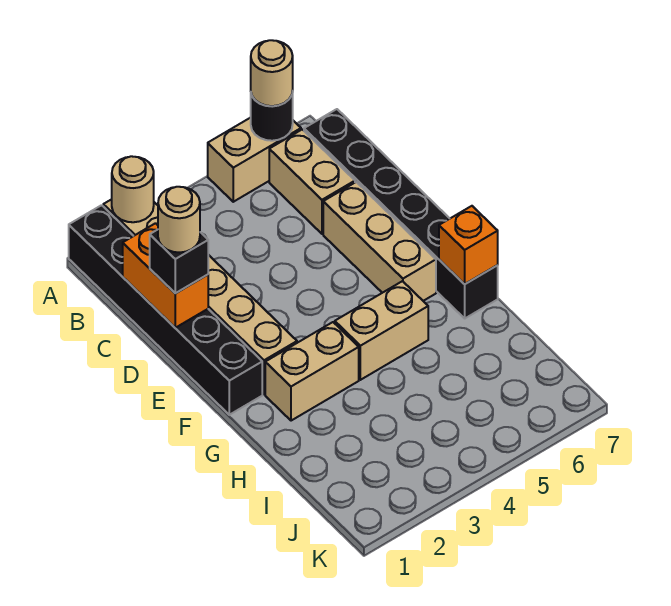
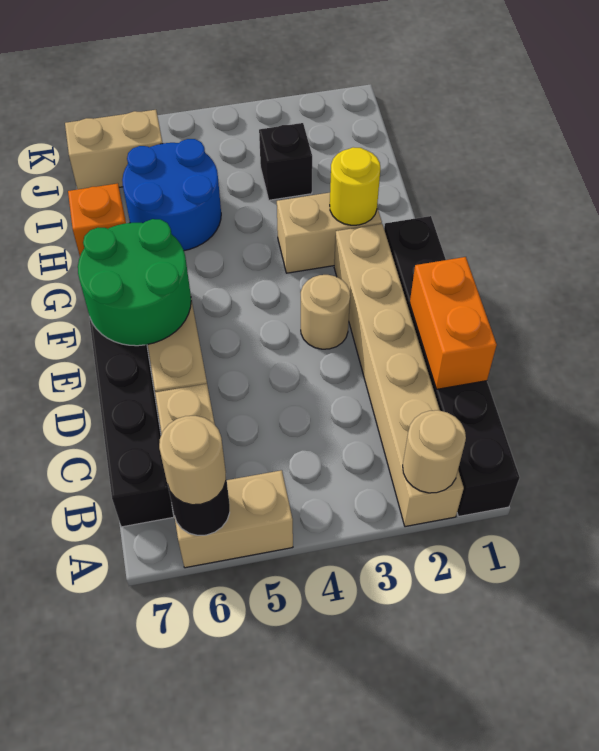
black brick D1 level 3 -> black brick I3 level 1
tan round brick D1 level 4 -> tan round brick E3 level 1
none -> green round brick E6:F7 level 2
none -> yellow round brick G2 level 2
tan brick G4:G5 level 1 -> tan brick J6:J7 level 1
none -> blue round brick H5:I6 level 1

